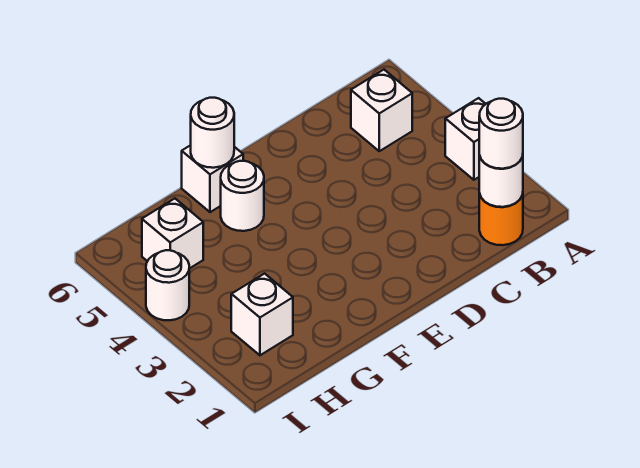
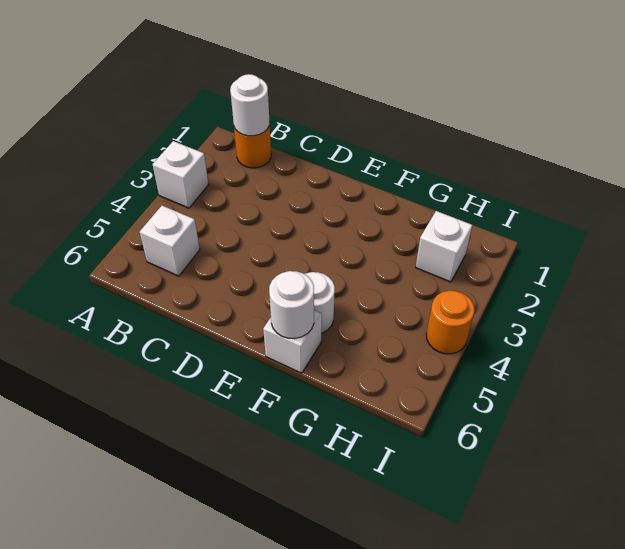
white round brick B1 level 3 -> none
white brick H5 level 1 -> none
white round brick I4 level 1 -> orange round brick I4 level 1

